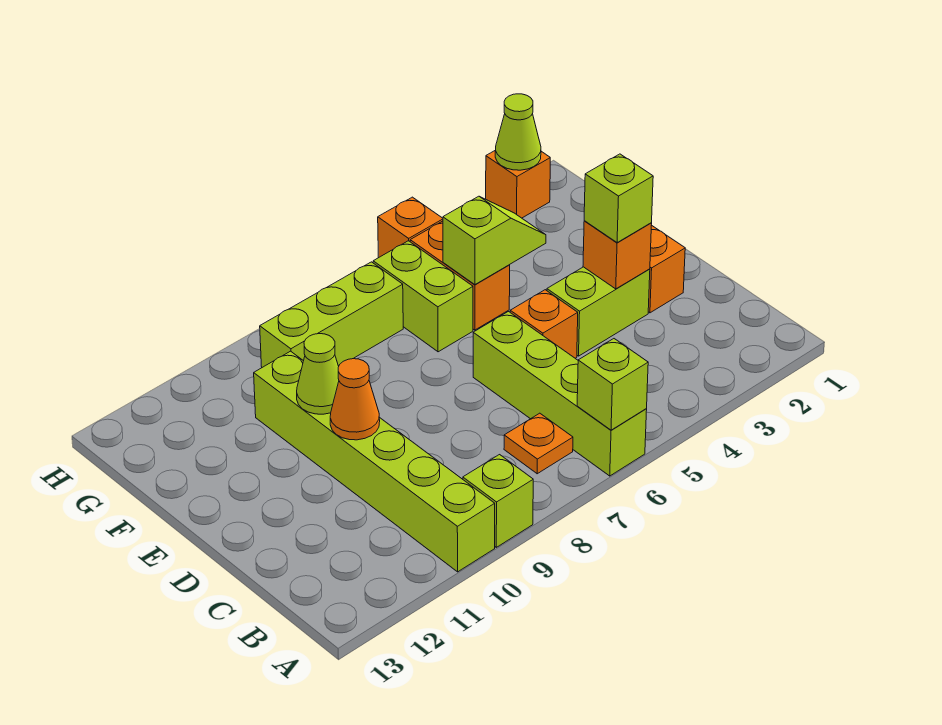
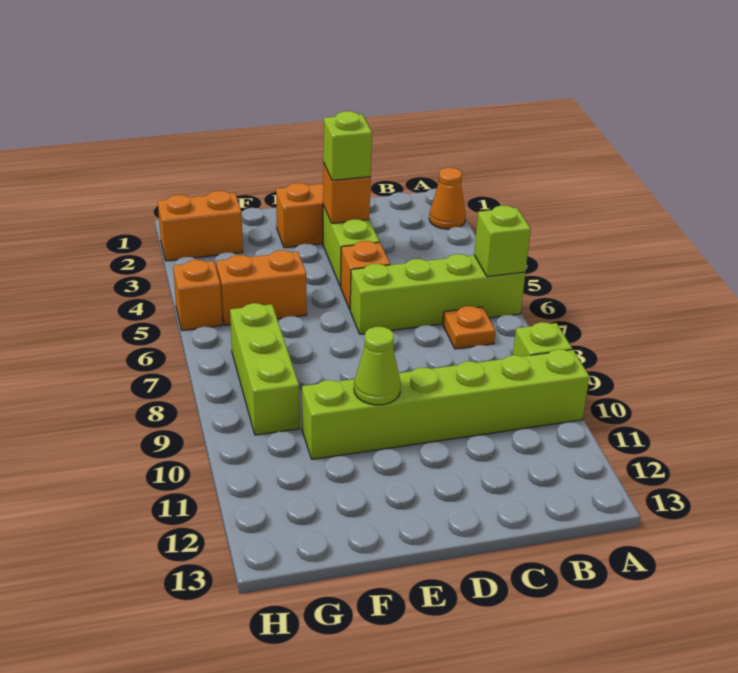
orange cone D10 level 2 -> orange cone A2 level 1
lime slope F4:F5 level 2 top 5 -> none
lime brick F6:G6 level 1 -> none
orange brick H2 level 1 -> orange brick G2:H2 level 1
lime cone H2 level 2 -> none

